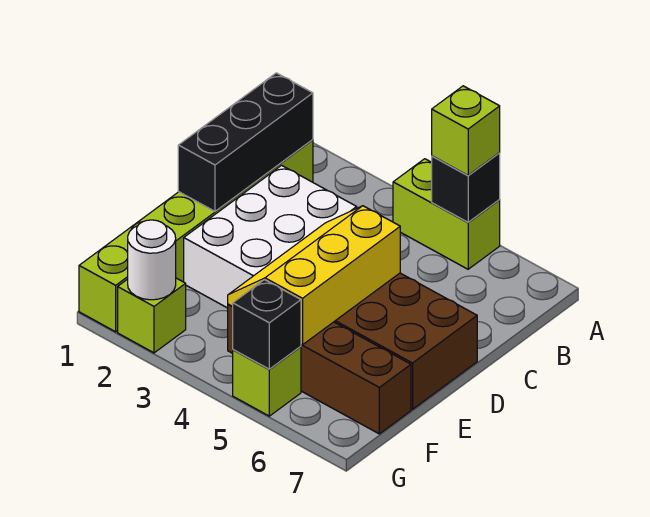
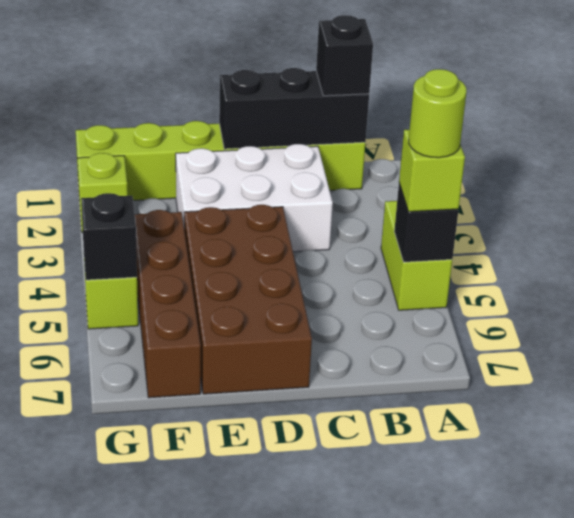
none -> lime round brick A5 level 4
none -> black brick B1 level 3
yellow slope D4:F5 level 2 top 5 -> none
white round brick G2 level 2 -> none

